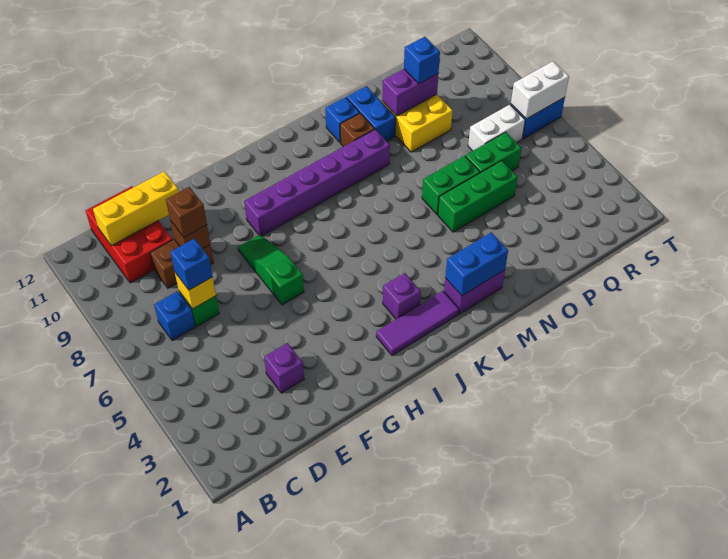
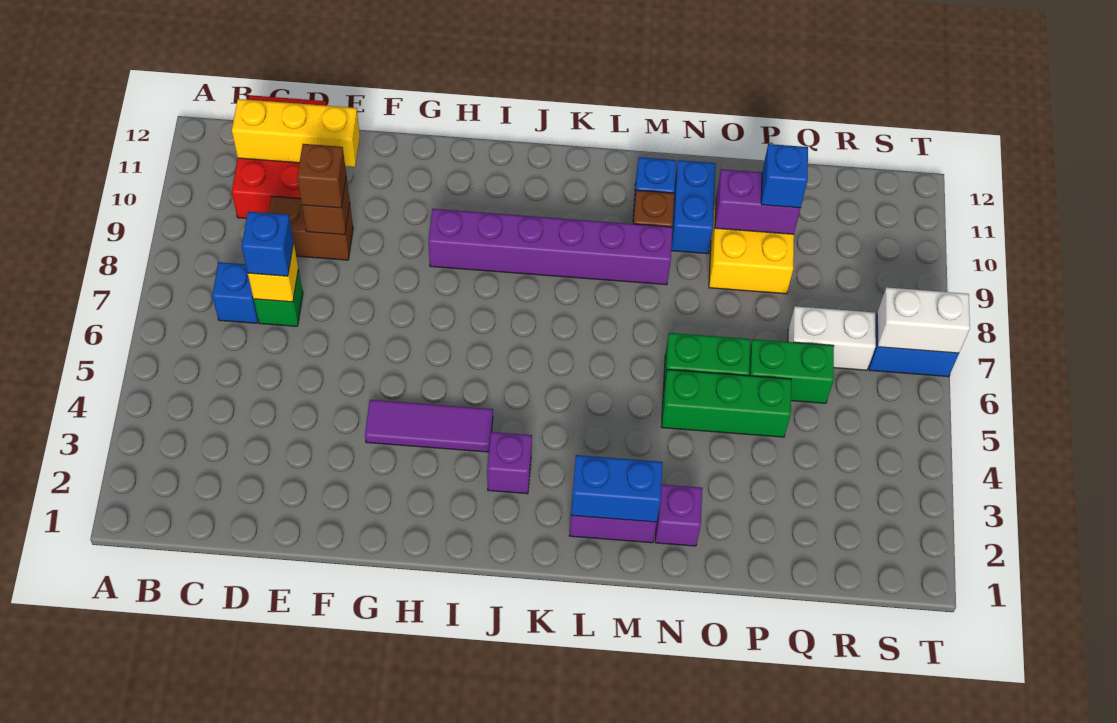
purple brick E3 level 1 -> purple brick N2 level 1
green slope G6:G8 level 1 top 6 -> none
purple tile I2:K2 level 1 -> purple tile G4:I4 level 1

